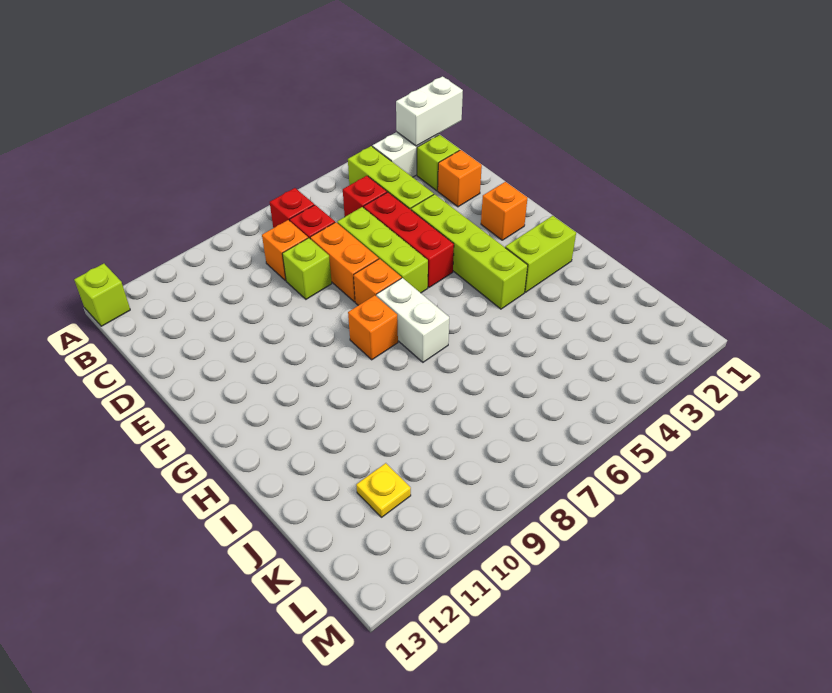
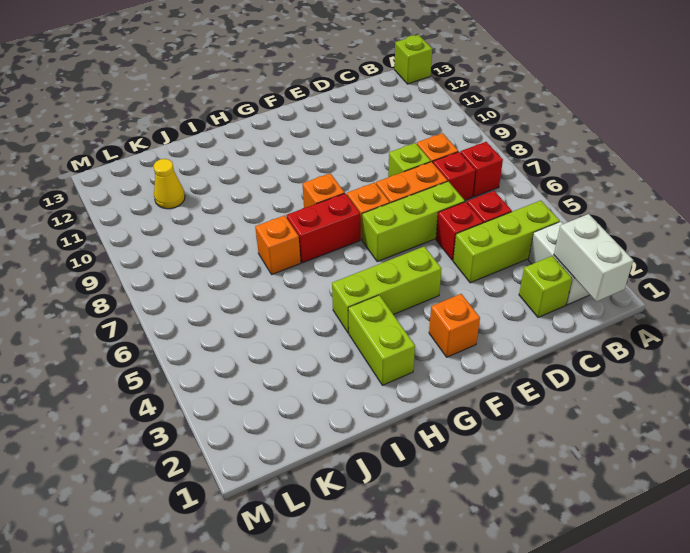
orange brick D2 level 1 -> orange brick I7 level 1
red brick D5:F5 level 1 -> red brick D5 level 1
lime brick E4:H4 level 1 -> lime brick F4:H4 level 1
white brick G7:H7 level 1 -> red brick G7:H7 level 1
yellow plate K11 level 1 -> yellow cone K11 level 1

